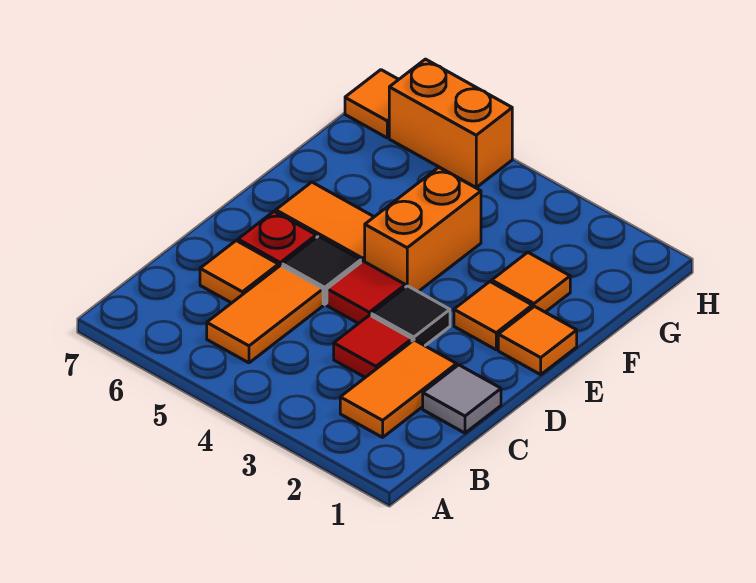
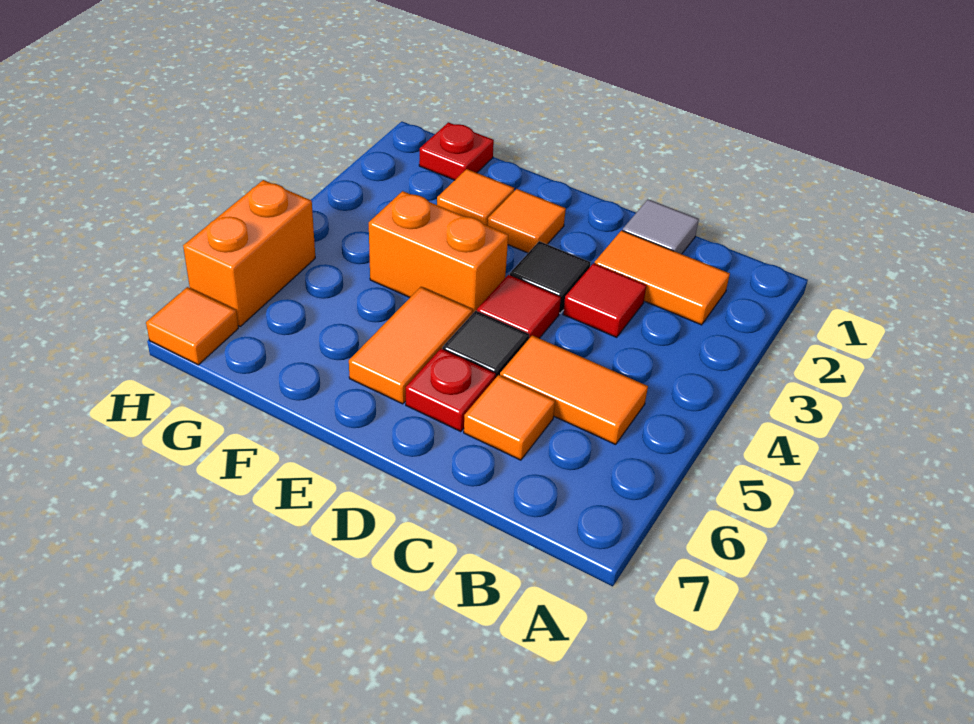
orange tile E1 level 1 -> none
none -> red plate G1 level 1

